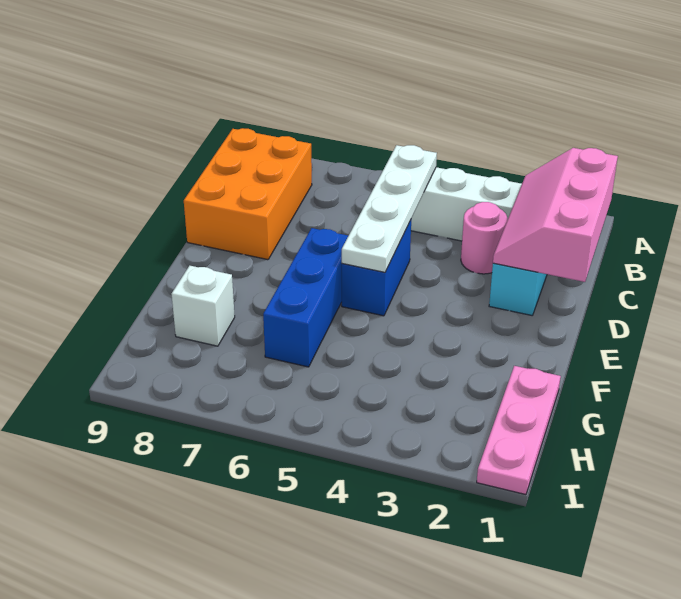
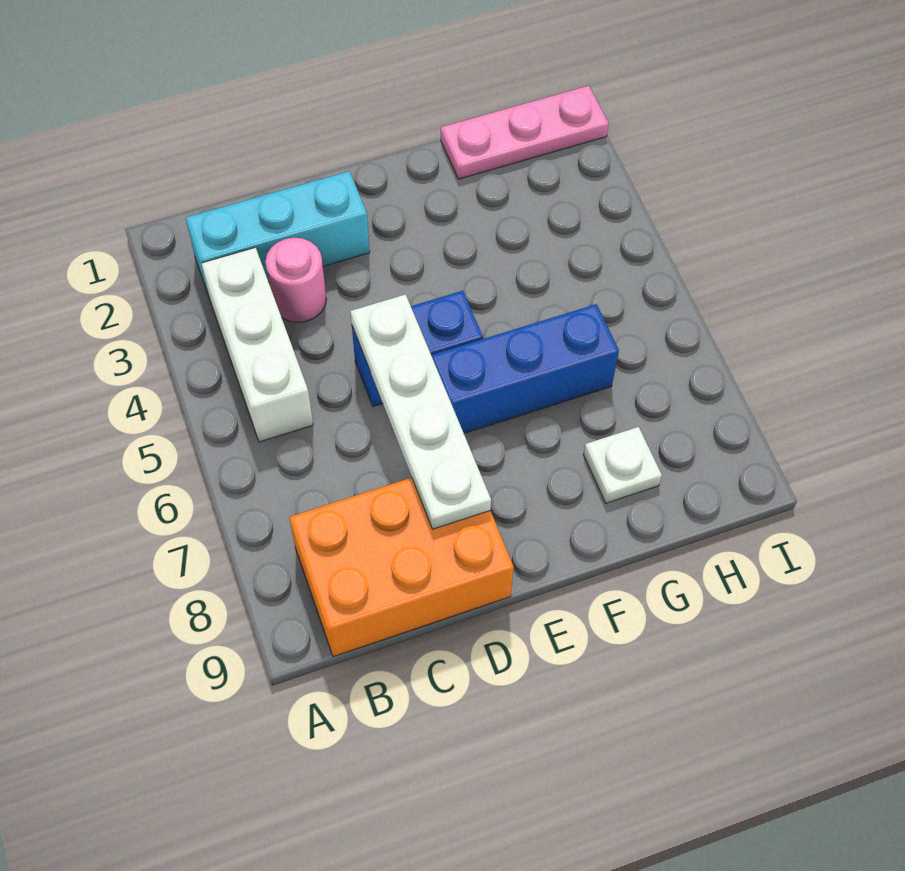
pink slope B1:D2 level 2 top 1 -> none
white plate B5:E5 level 2 -> white plate D5:D8 level 2
white brick G8 level 1 -> white plate G8 level 1

